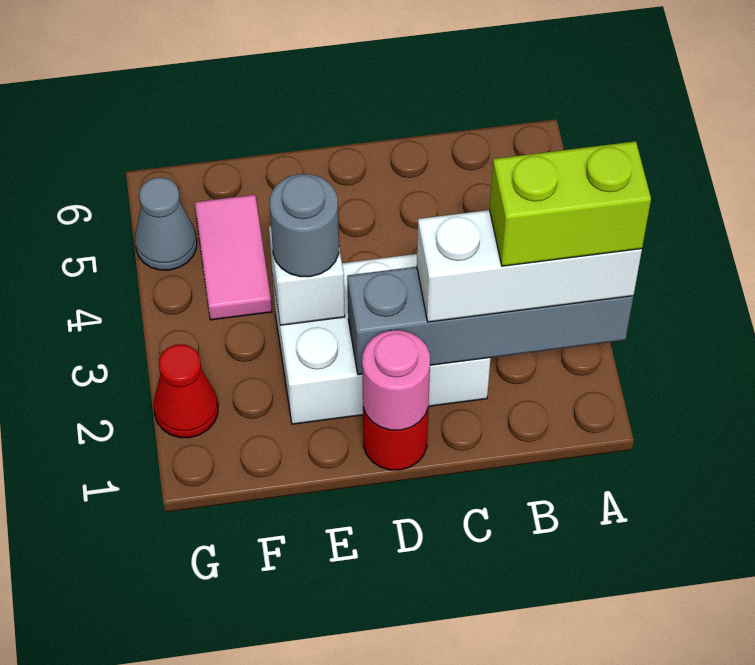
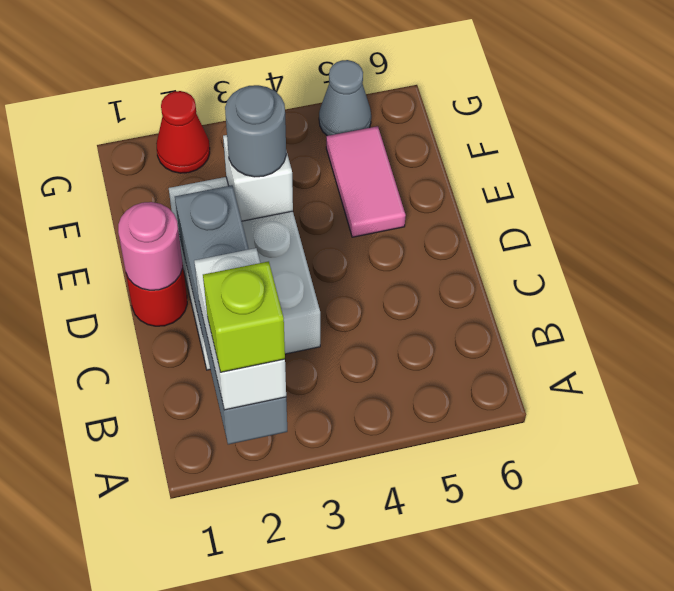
white brick A2:C2 level 3 -> white brick A2:B2 level 3
lime brick A2:B2 level 4 -> lime brick A2 level 4
pink tile F4:F5 level 1 -> pink tile E5:F5 level 1

